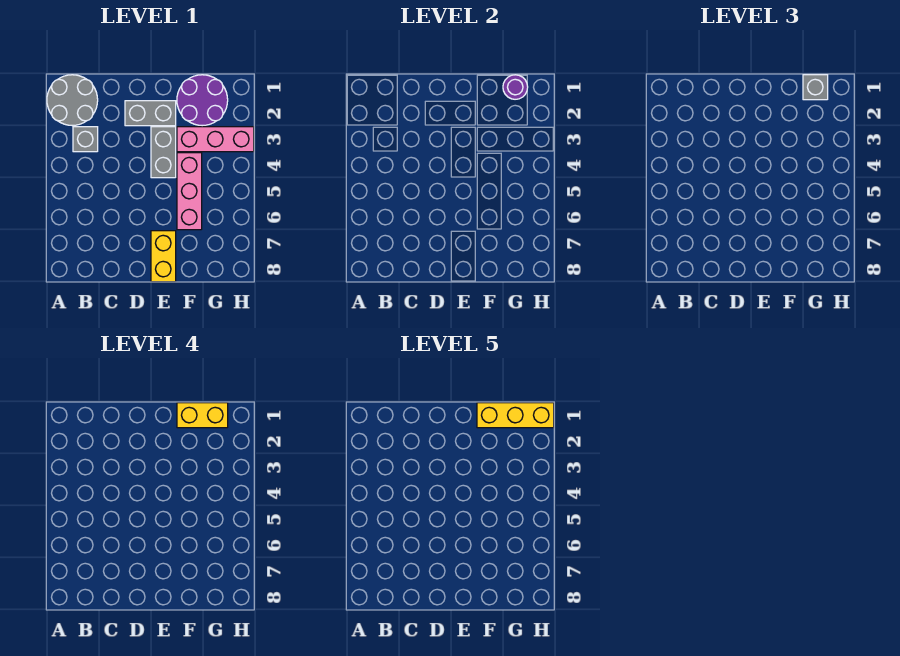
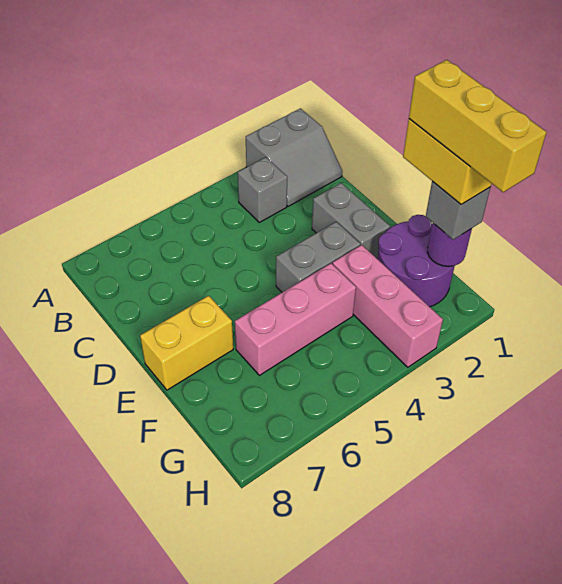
grey round brick A1:B2 level 1 -> grey slope A1:B2 level 1 top A

